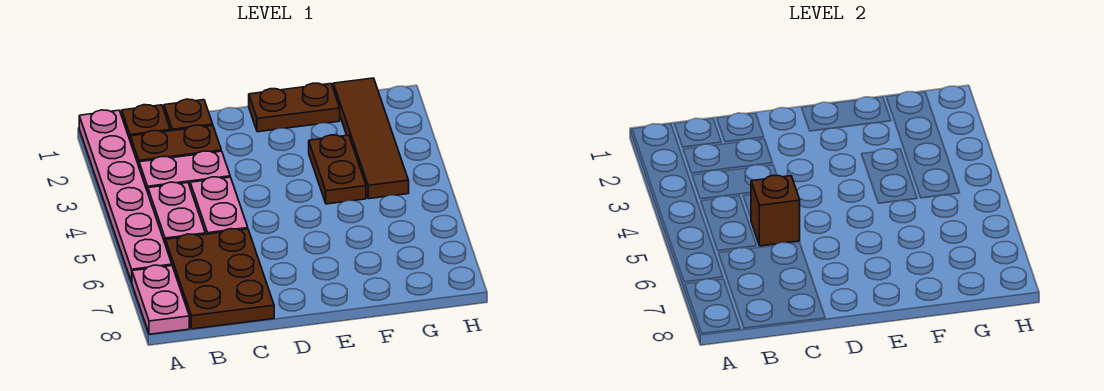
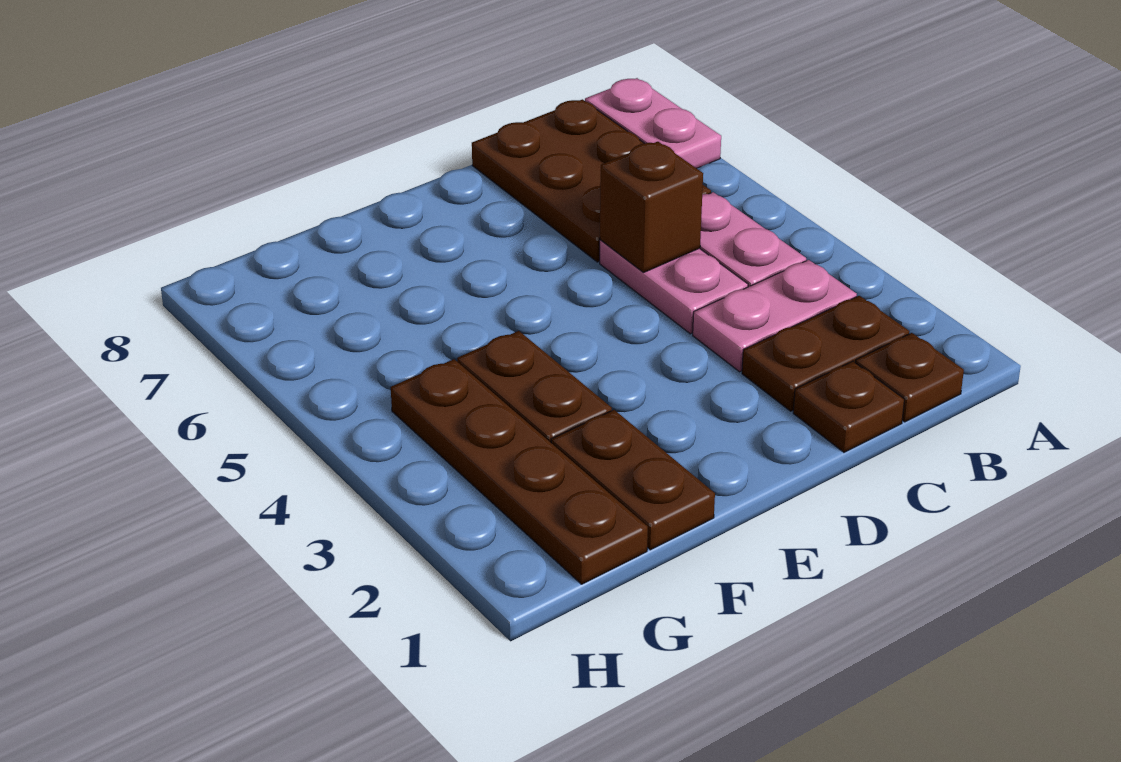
pink plate A1:A6 level 1 -> none
brown plate E1:F1 level 1 -> brown plate F1:F2 level 1
brown tile G1:G4 level 1 -> brown plate G1:G4 level 1

